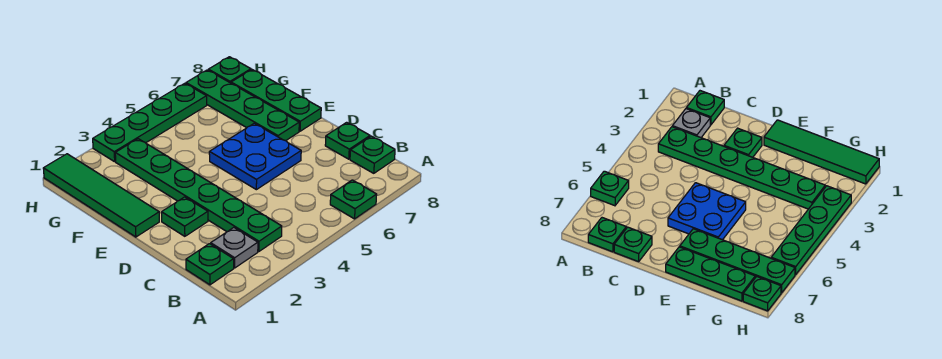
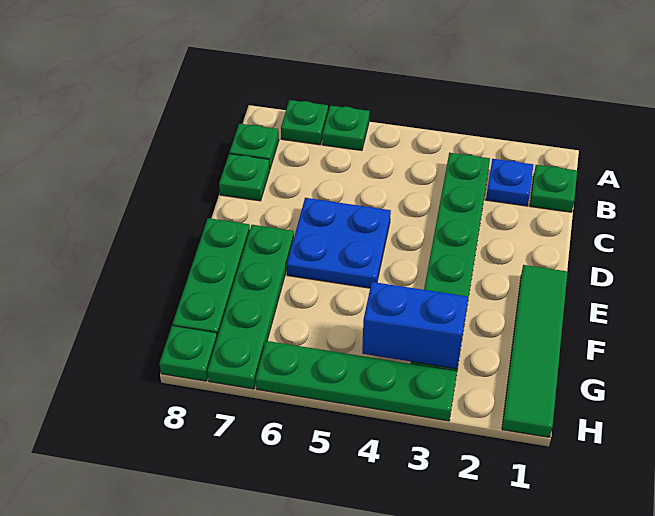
grey plate B2 level 1 -> blue plate B2 level 1
green plate D2 level 1 -> green plate A7 level 1
none -> blue brick G3:G4 level 2

